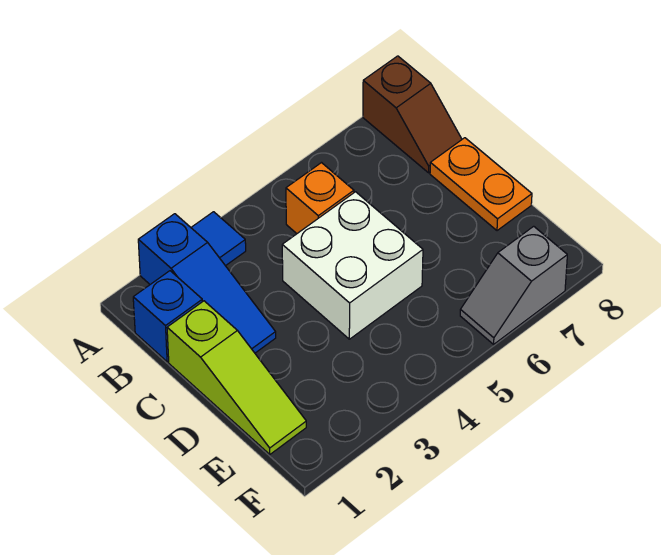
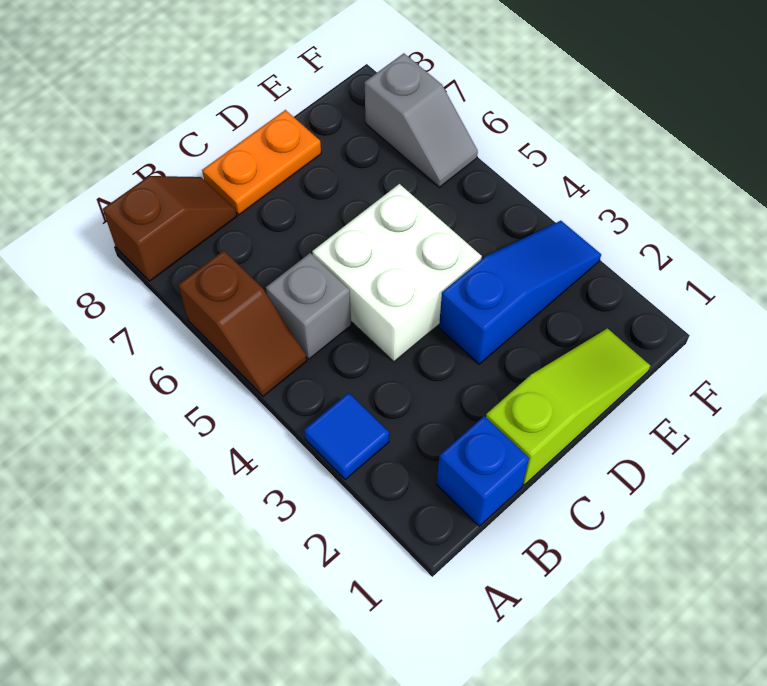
blue slope A2:C2 level 1 top A -> blue slope D3:F3 level 1 top D
none -> brown slope A5:A6 level 1 top 6
orange brick B5 level 1 -> grey brick B5 level 1

